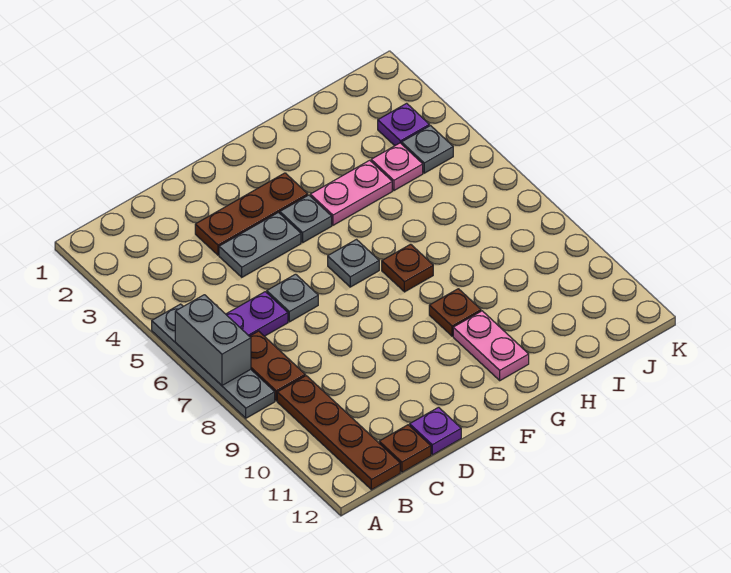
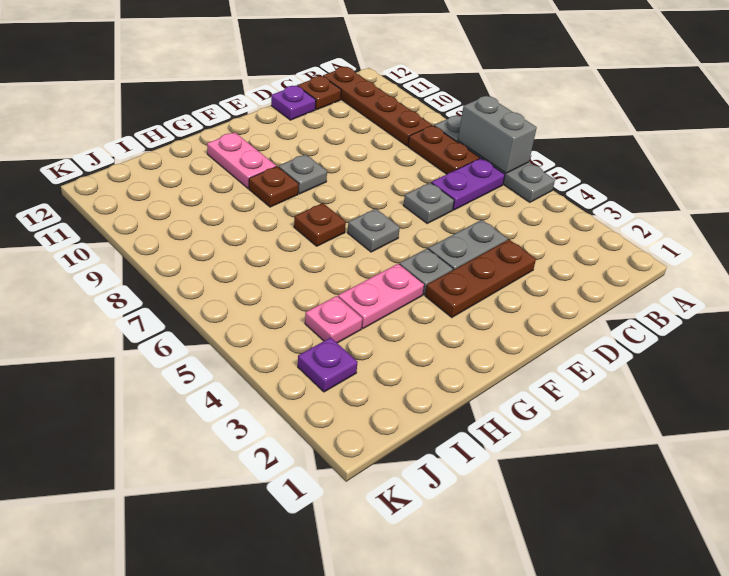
grey plate J4 level 1 -> grey plate F9 level 1

